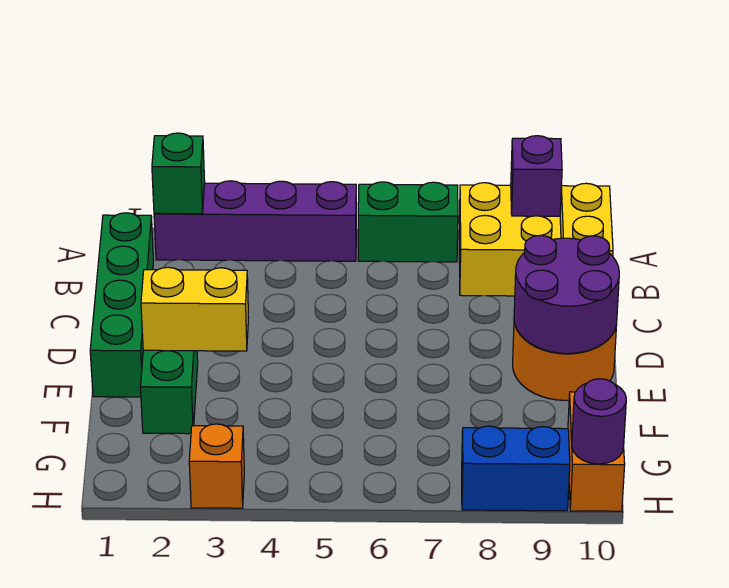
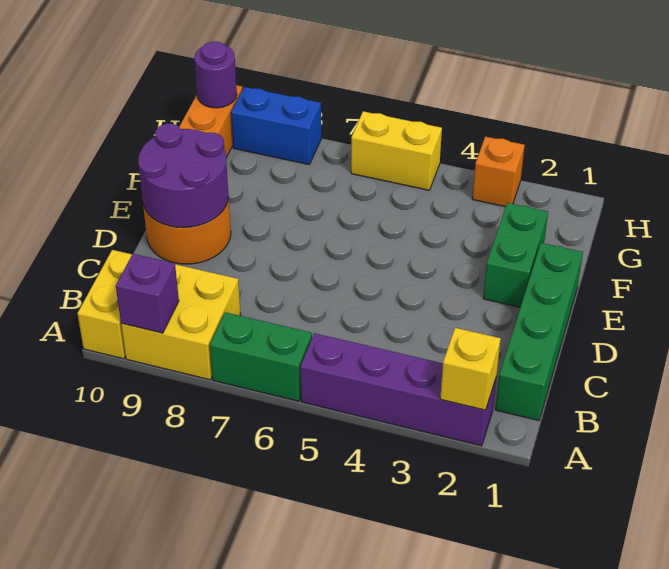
green brick A2 level 2 -> yellow brick A2 level 2
yellow brick E2:E3 level 2 -> yellow brick H5:H6 level 1

